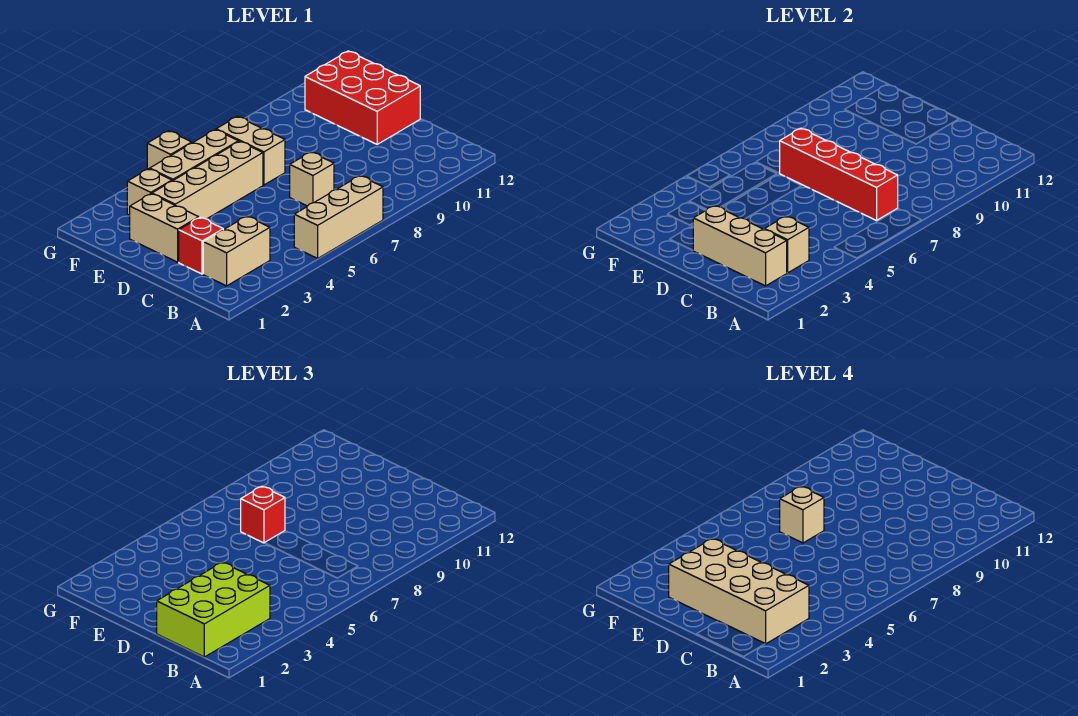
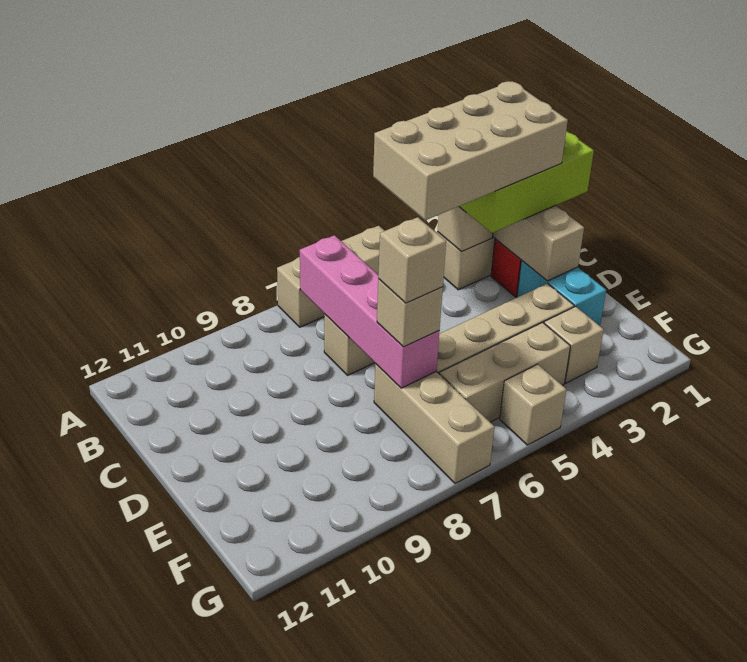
tan brick B2:E3 level 4 -> tan brick B2:C5 level 4
red brick B7:E7 level 2 -> pink brick B7:E7 level 2
tan brick D2:E2 level 1 -> cyan brick D2:E2 level 1
red brick D11:F12 level 1 -> none
tan brick E7:F7 level 1 -> tan brick E7:G7 level 1
red brick E7 level 3 -> tan brick E7 level 3

